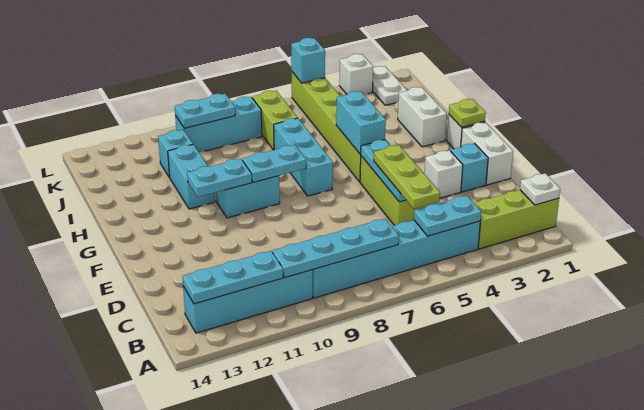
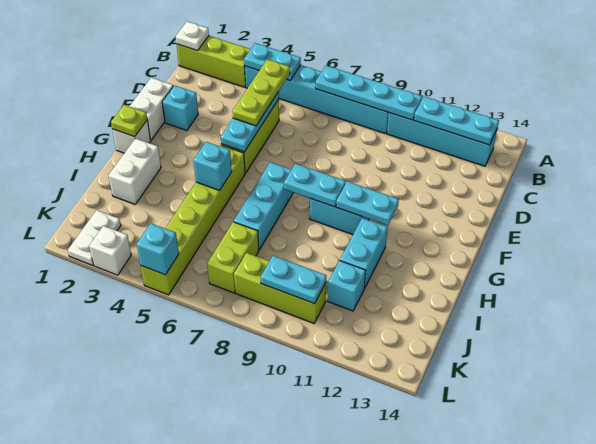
white brick E3 level 1 -> none
cyan brick G5:H5 level 2 -> cyan brick H5 level 2
cyan brick K8:K10 level 1 -> lime brick K8:K10 level 1

